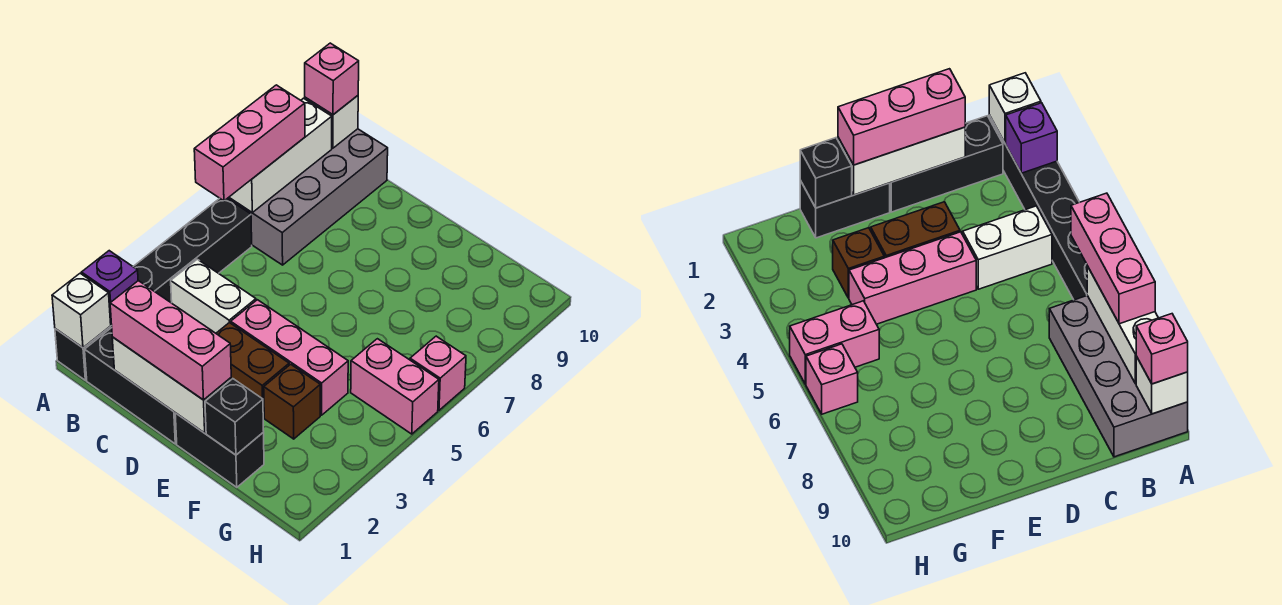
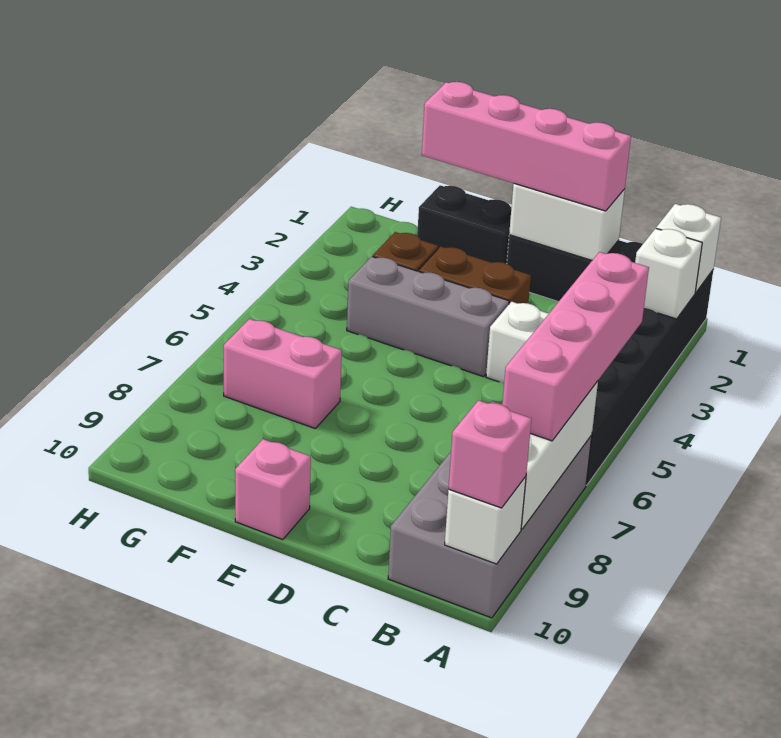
purple brick A2 level 2 -> white brick A2 level 2
pink brick A6:A8 level 3 -> pink brick A5:A8 level 3
white brick C1:E1 level 2 -> white brick C1:D1 level 2
pink brick C1:E1 level 3 -> pink brick C1:F1 level 3
pink brick D4:F4 level 1 -> grey brick D4:F4 level 1
black brick F1 level 2 -> none
pink brick G5:H5 level 1 -> pink brick F7:G7 level 1
pink brick H6 level 1 -> pink brick E10 level 1

